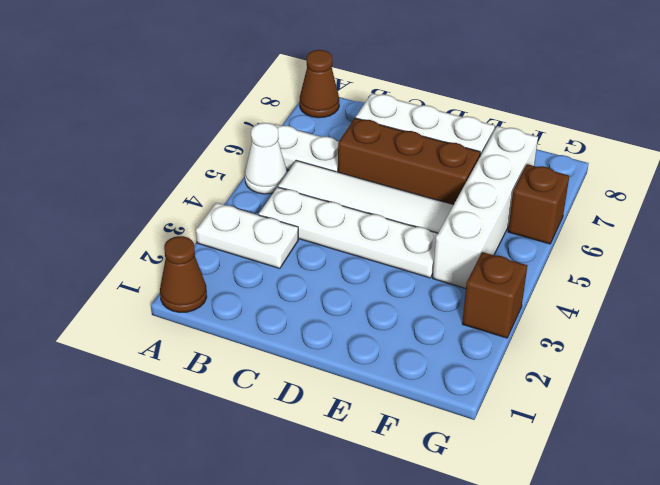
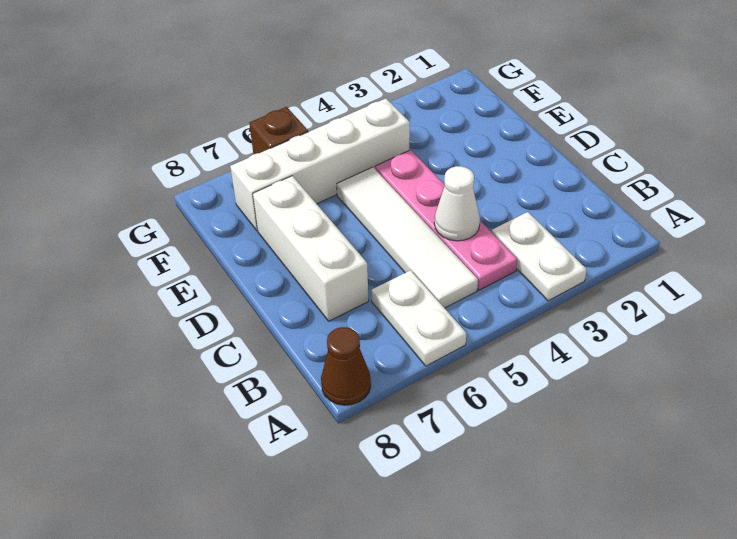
brown cone A1 level 1 -> none
white cone A5 level 1 -> white cone C4 level 2
white plate B4:E4 level 1 -> pink plate B4:E4 level 1
brown brick C6:E6 level 1 -> none
brown brick G3 level 1 -> none

